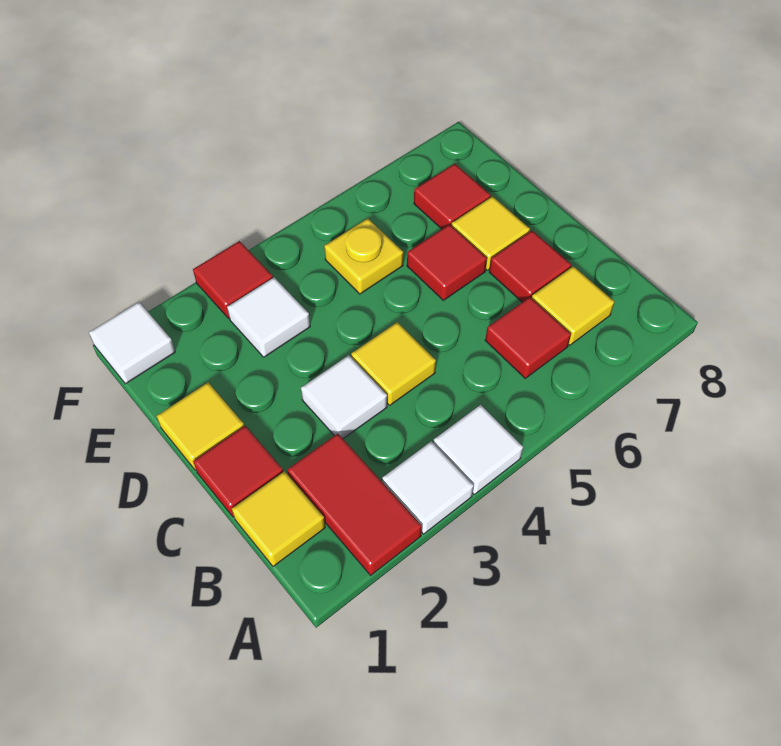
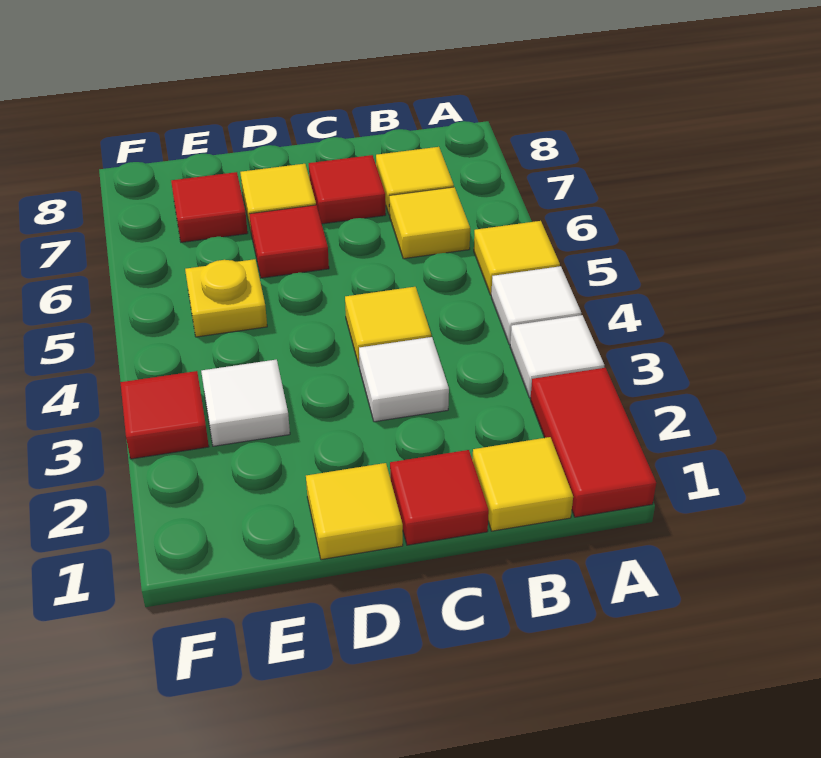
red tile A2:B2 level 1 -> red tile A1:A2 level 1
none -> yellow tile A5 level 1
red tile B6 level 1 -> yellow tile B6 level 1
white tile F1 level 1 -> none

